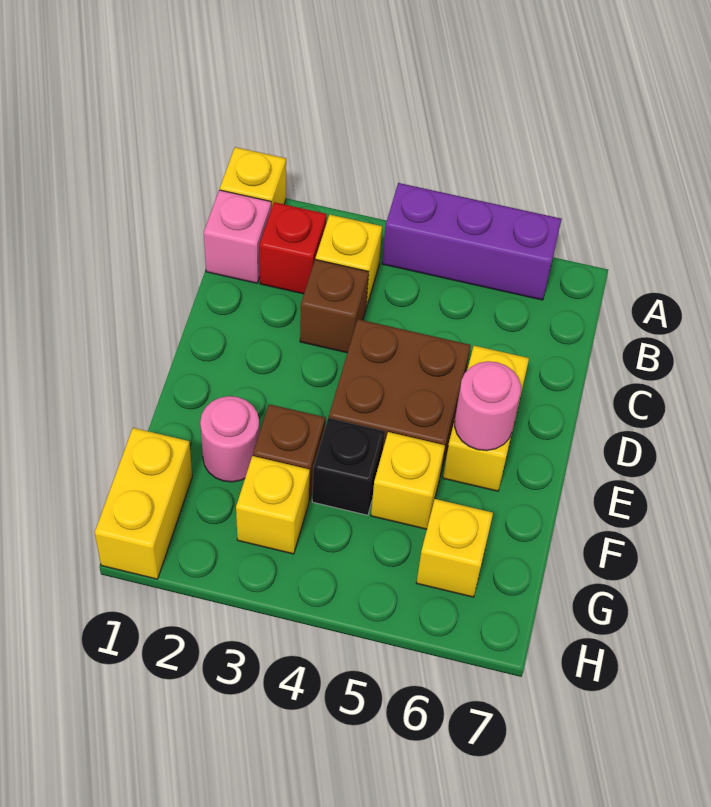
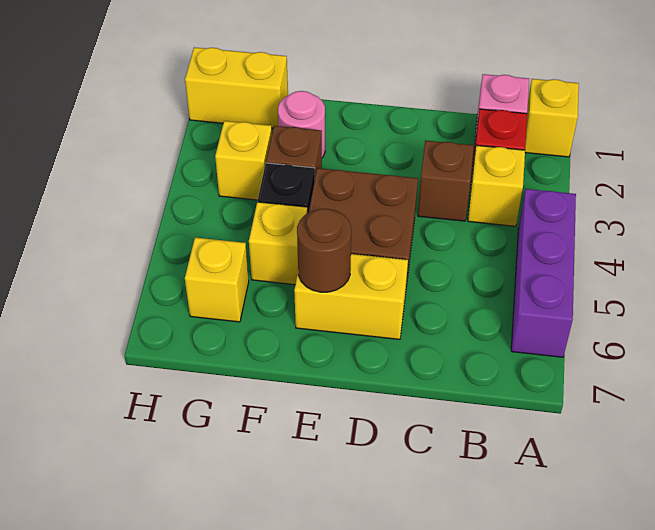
pink round brick E6 level 2 -> brown round brick E6 level 2

